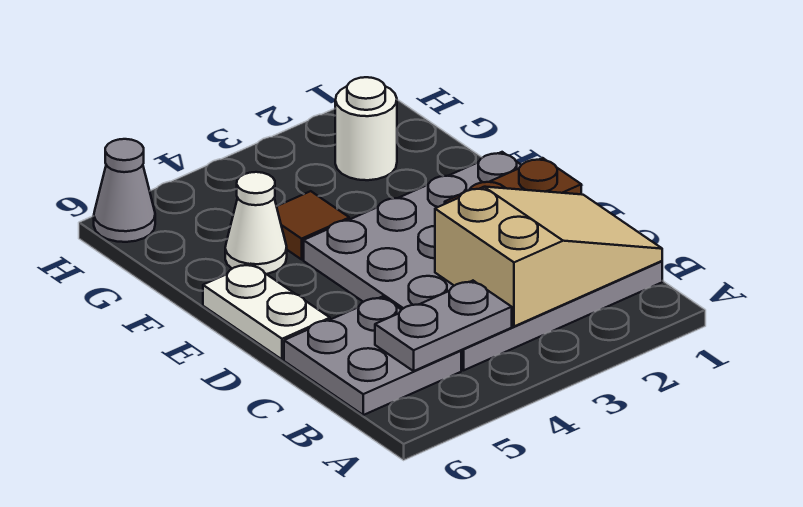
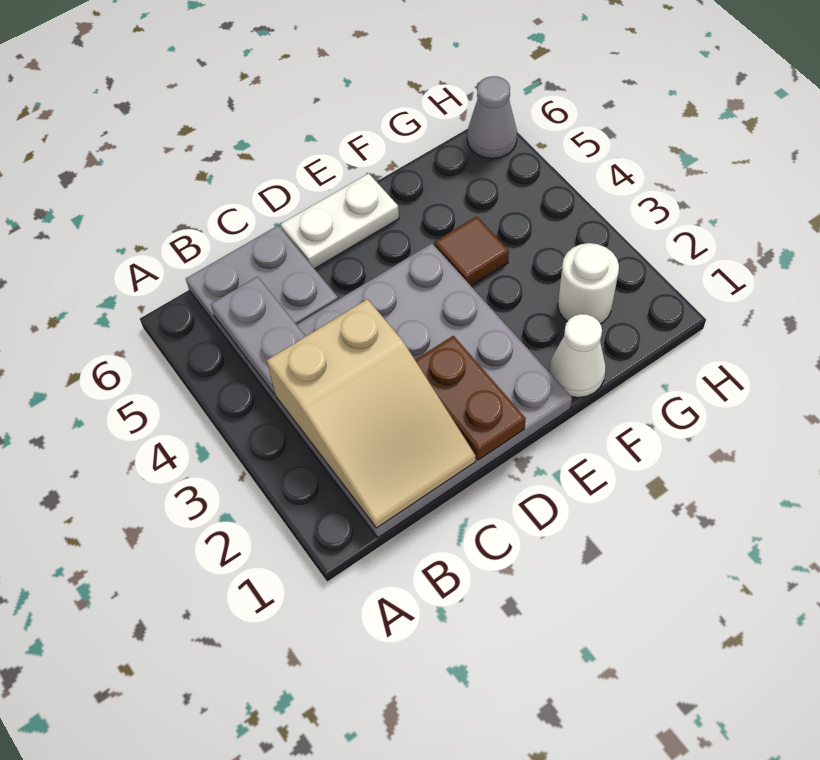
white cone F5 level 1 -> white cone F1 level 1

